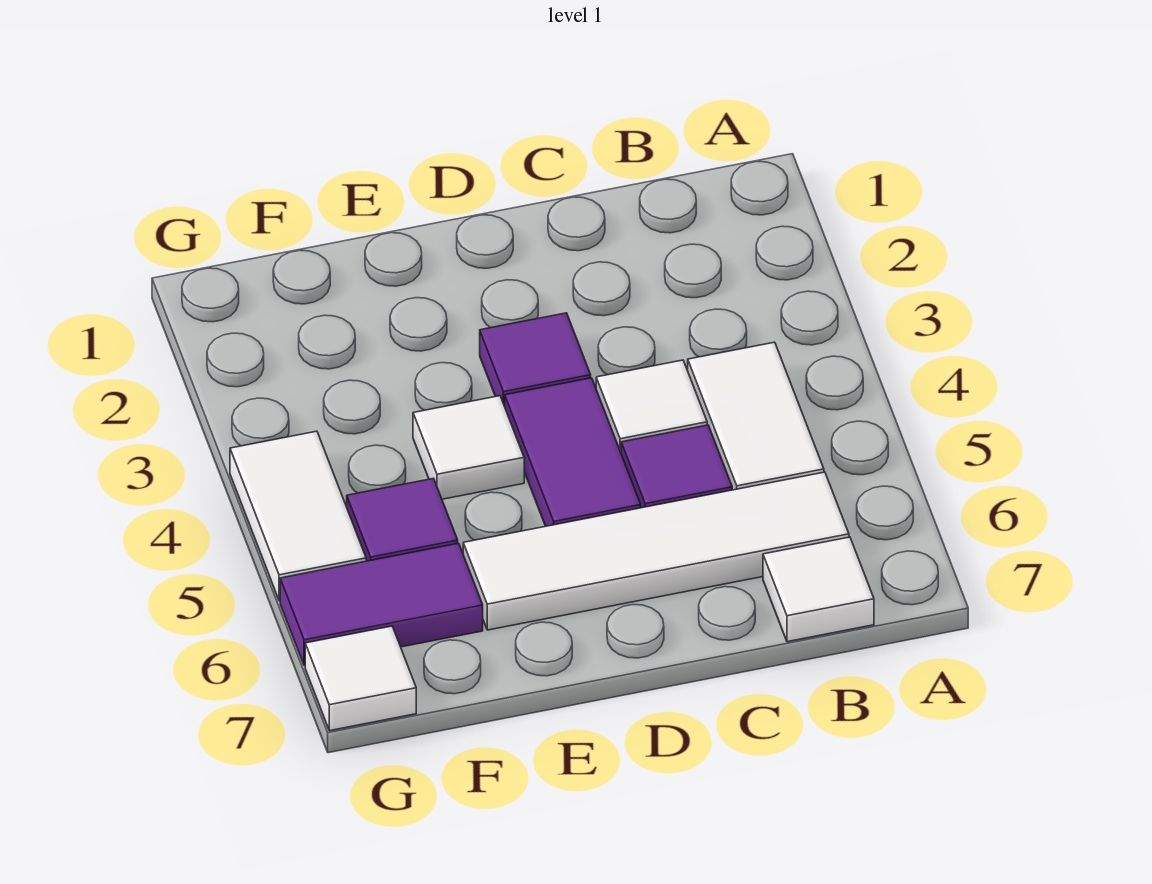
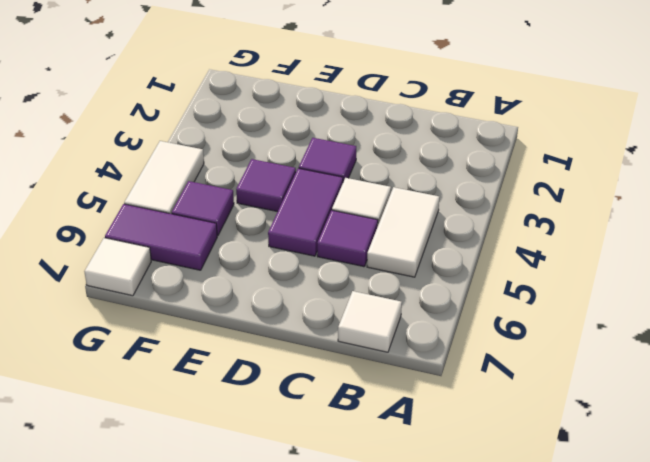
white tile B6:E6 level 1 -> none
white tile E4 level 1 -> purple tile E4 level 1

